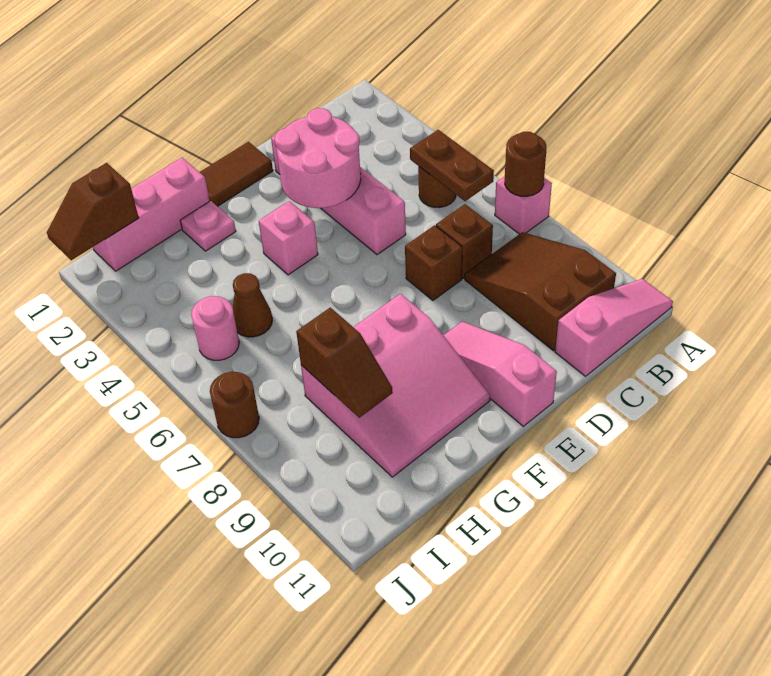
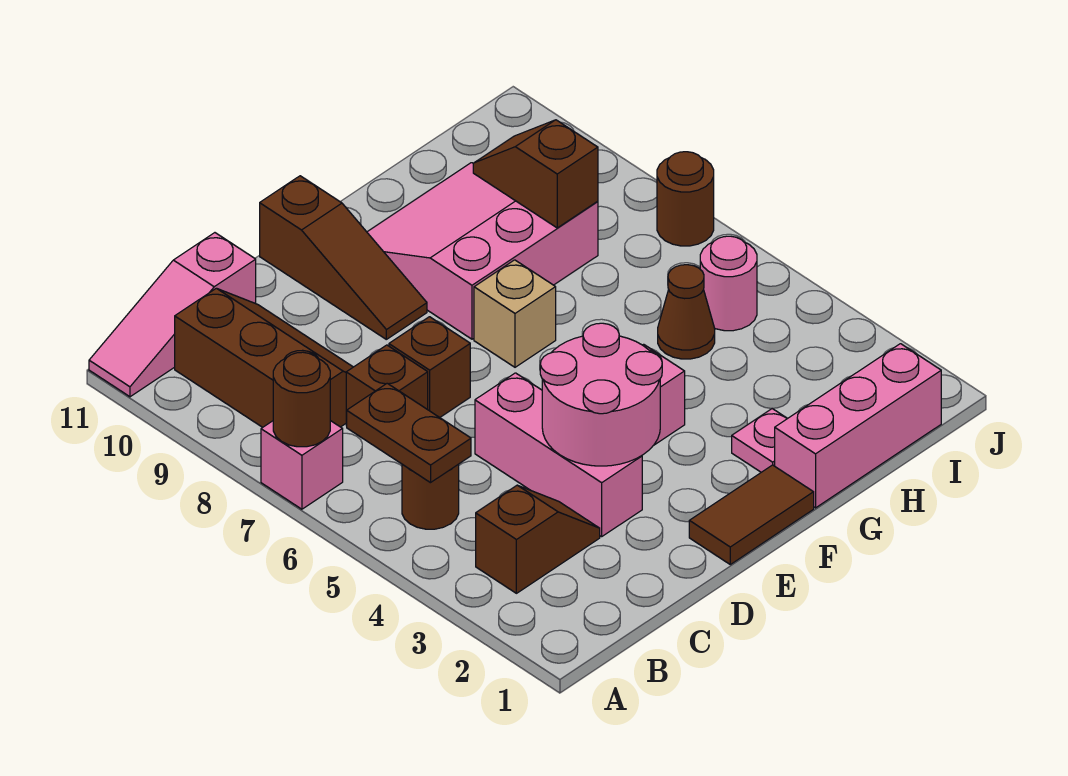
brown slope B8:C10 level 1 top 10 -> brown slope B8:C10 level 1 top B
pink brick D2:D5 level 1 -> pink brick D3:D5 level 1
pink slope E9:E11 level 1 top 11 -> brown slope E9:E11 level 1 top 11
none -> tan brick F7 level 1
brown slope I1:J1 level 2 top I -> brown slope B3:C3 level 1 top B

